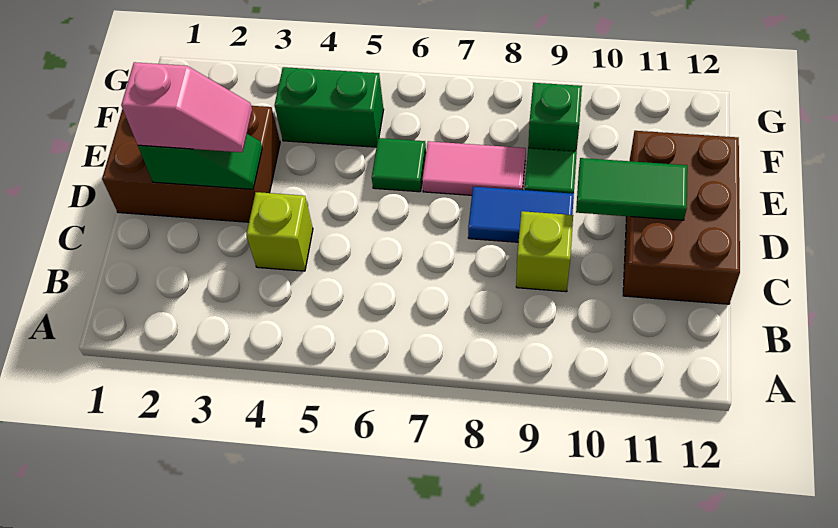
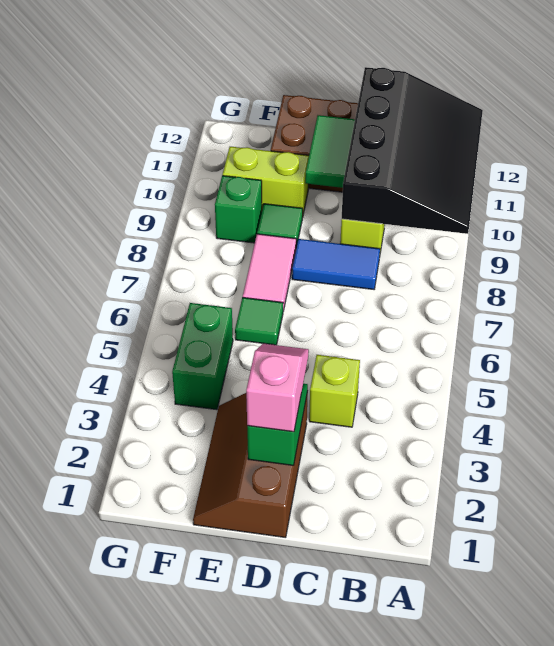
none -> black slope A9:C12 level 2 top C
brown brick D1:E3 level 1 -> brown slope D1:E3 level 1 top D
blue tile D8:D9 level 1 -> blue tile C8:D8 level 1
none -> lime brick E10:F10 level 1

